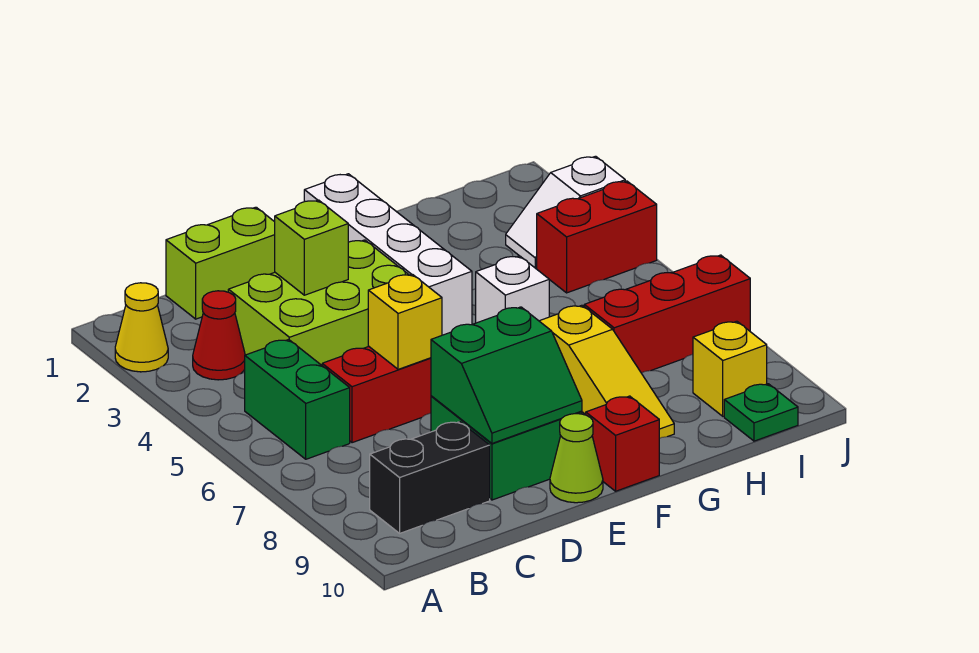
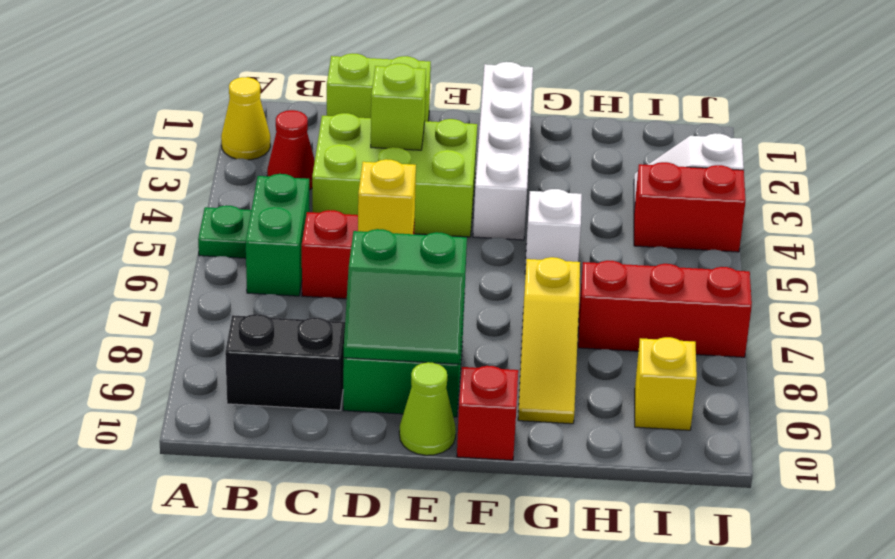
green plate I10 level 1 -> green plate A5 level 1

